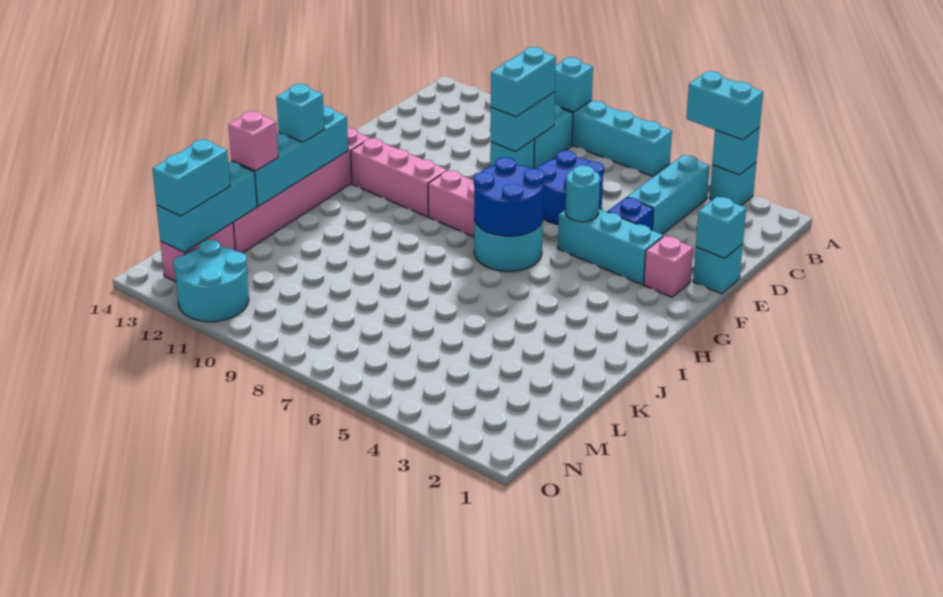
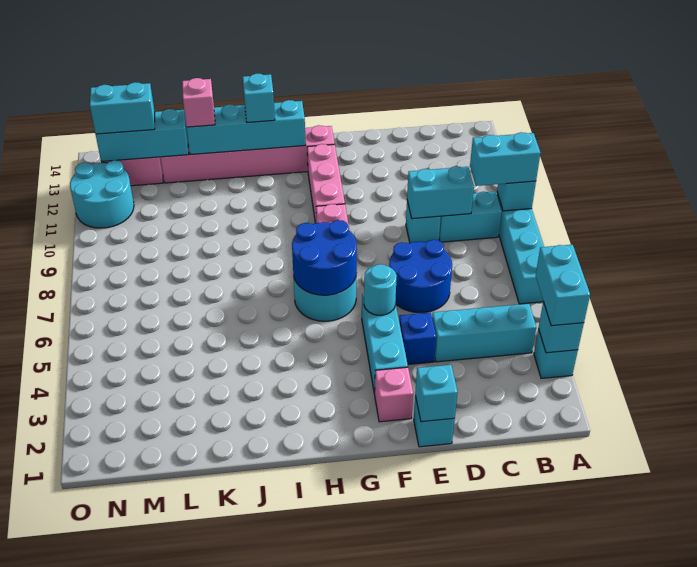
cyan brick C9:D9 level 3 -> cyan brick A9:B9 level 3

